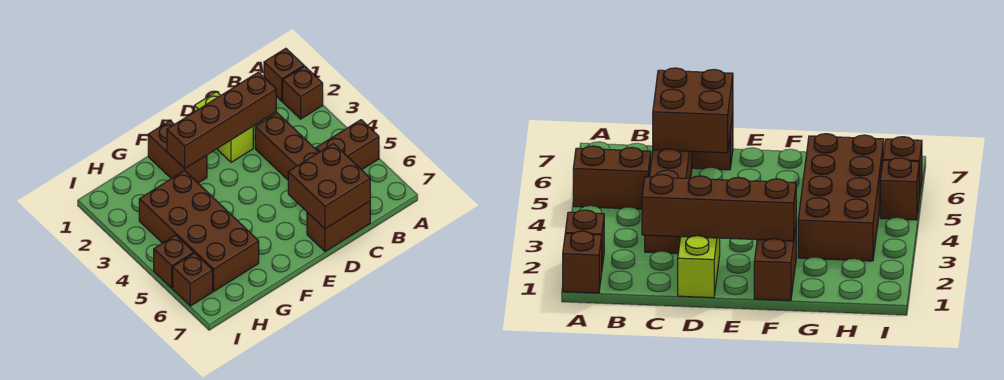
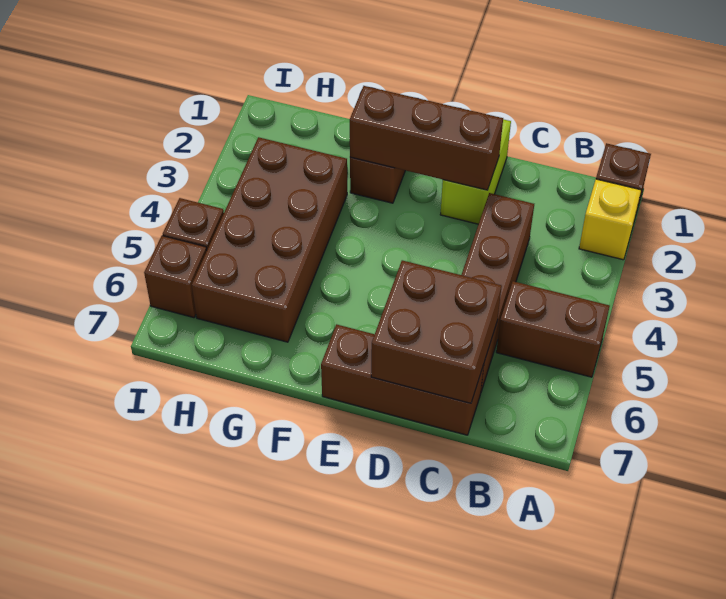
brown brick A2 level 1 -> yellow brick A2 level 1
brown brick C2:F2 level 2 -> brown brick D2:F2 level 2
brown brick C7:D7 level 1 -> brown brick C7:E7 level 1

